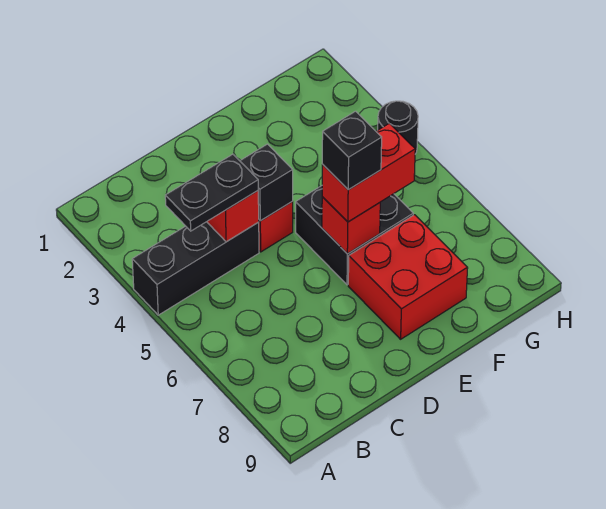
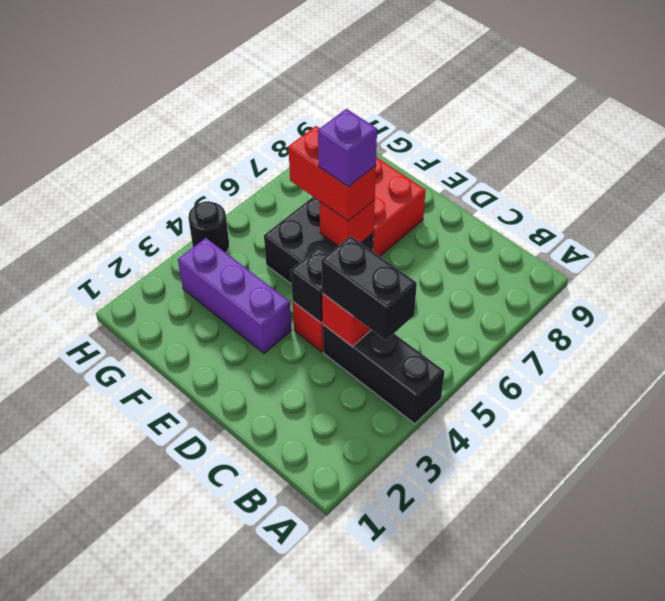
black plate B4:C4 level 3 -> black brick B4:C4 level 3
none -> purple brick E3:G3 level 1
black brick E6 level 4 -> purple brick E6 level 4

